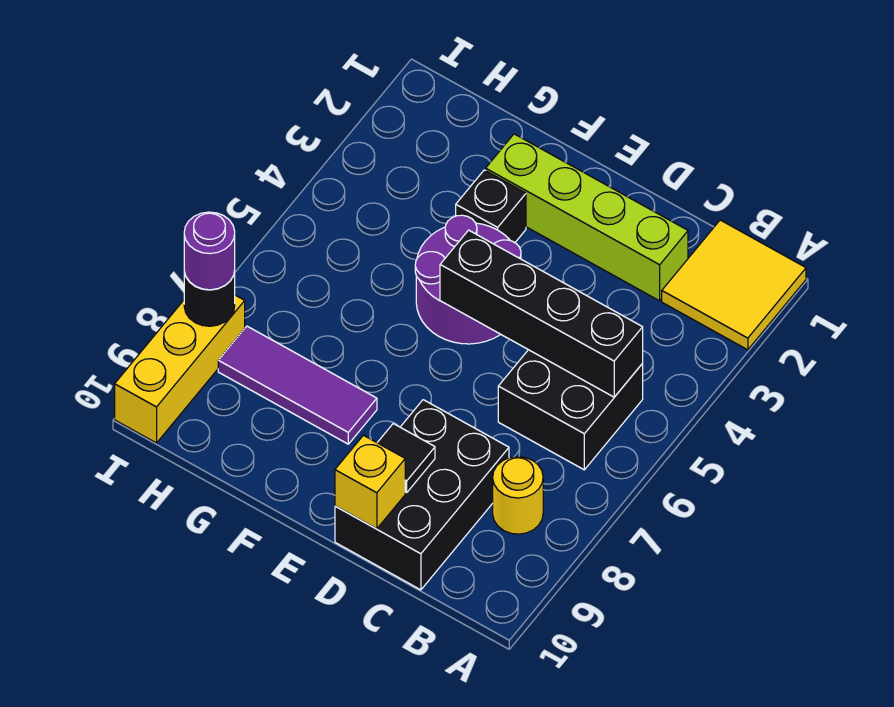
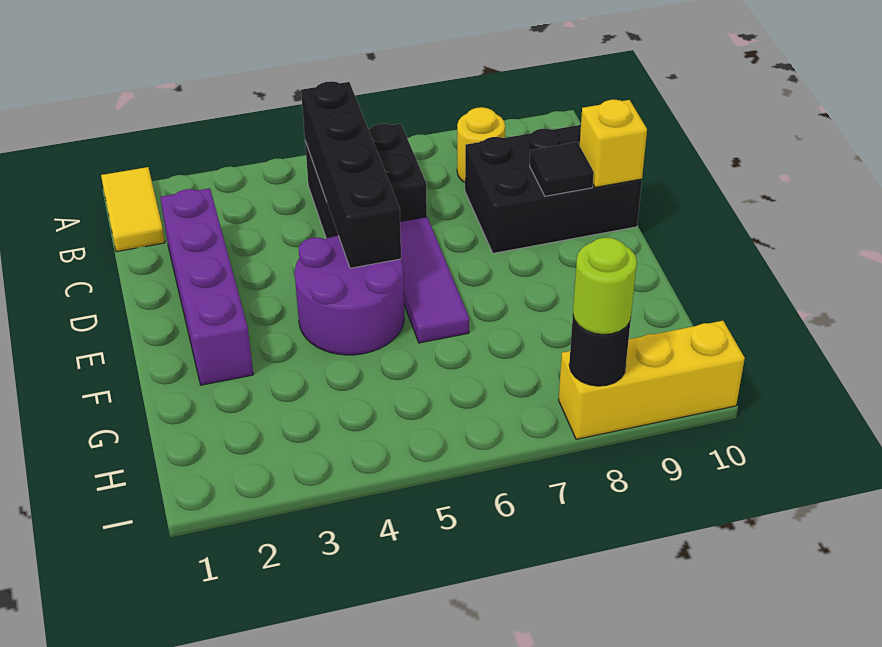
yellow tile A1:B2 level 1 -> yellow tile A1:B1 level 1
lime brick C2:F2 level 1 -> purple brick C2:F2 level 1
black brick F3 level 1 -> none
purple tile F8:H8 level 1 -> purple tile D6:F6 level 1
purple round brick I8 level 3 -> lime round brick I8 level 3

